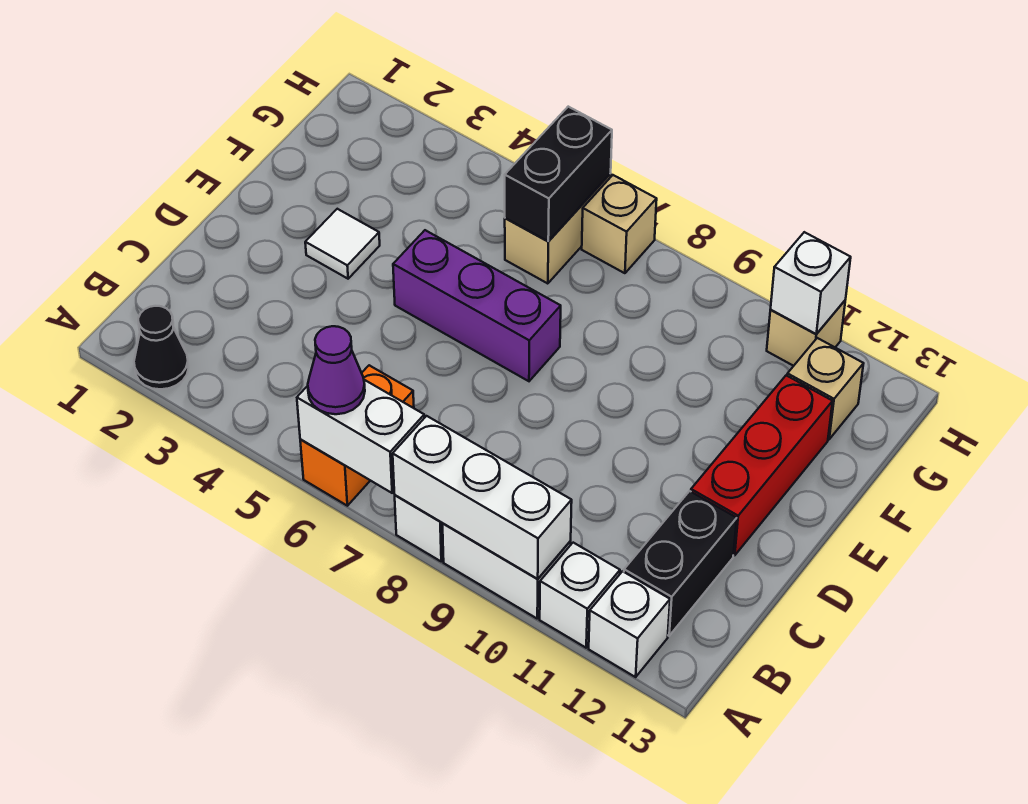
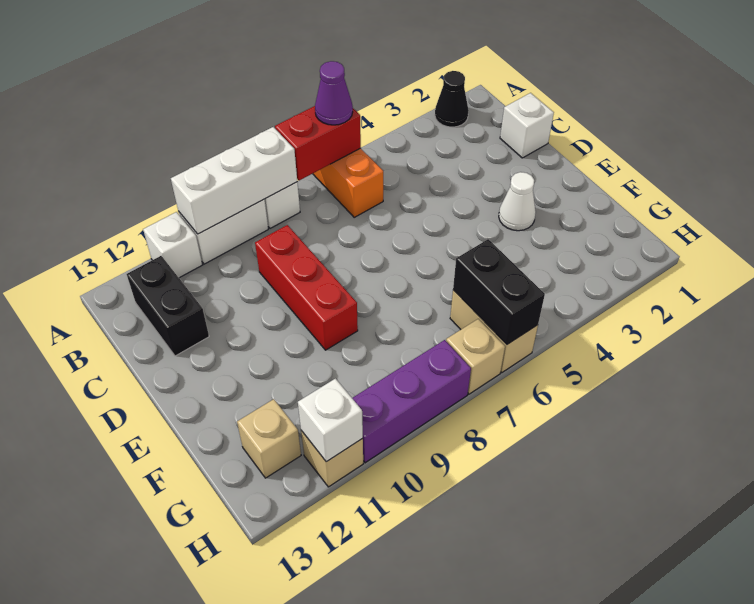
white brick A6:A7 level 2 -> red brick A6:A7 level 2
white brick A12 level 1 -> white brick C1 level 1
red brick D12:F12 level 1 -> red brick C9:E9 level 1
white tile E3 level 1 -> white cone E3 level 1
purple brick E5:E7 level 1 -> purple brick H8:H10 level 1

